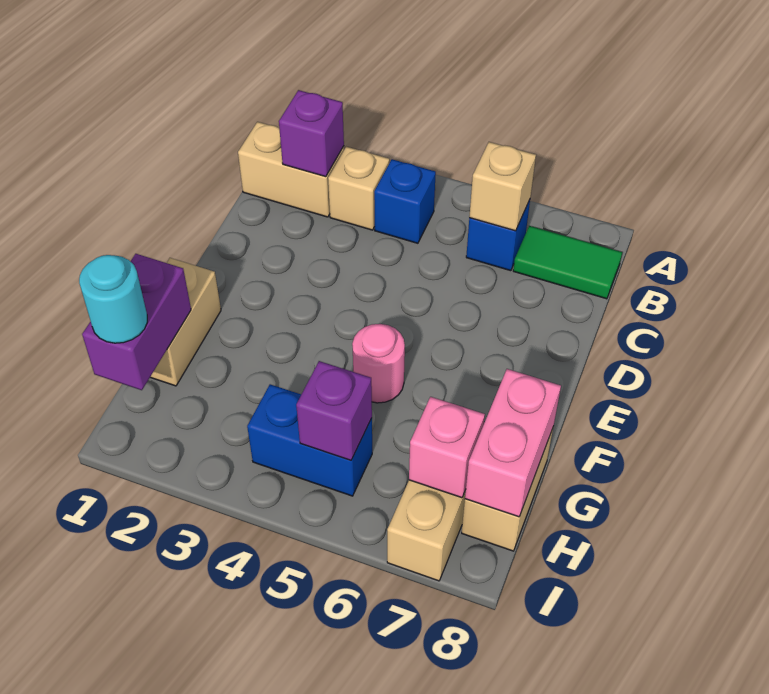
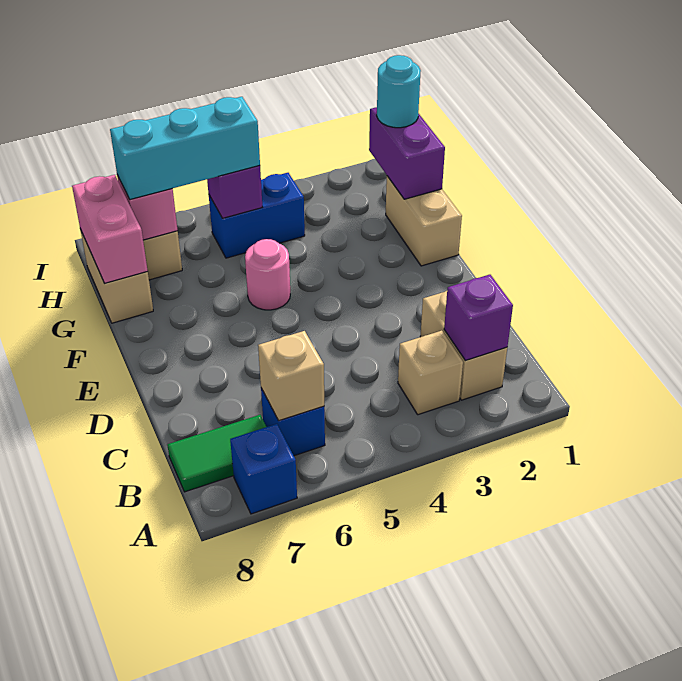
tan brick B1:B2 level 1 -> tan brick B2:C2 level 1
blue brick B4 level 1 -> blue brick A7 level 1
none -> cyan brick H5:H7 level 3

